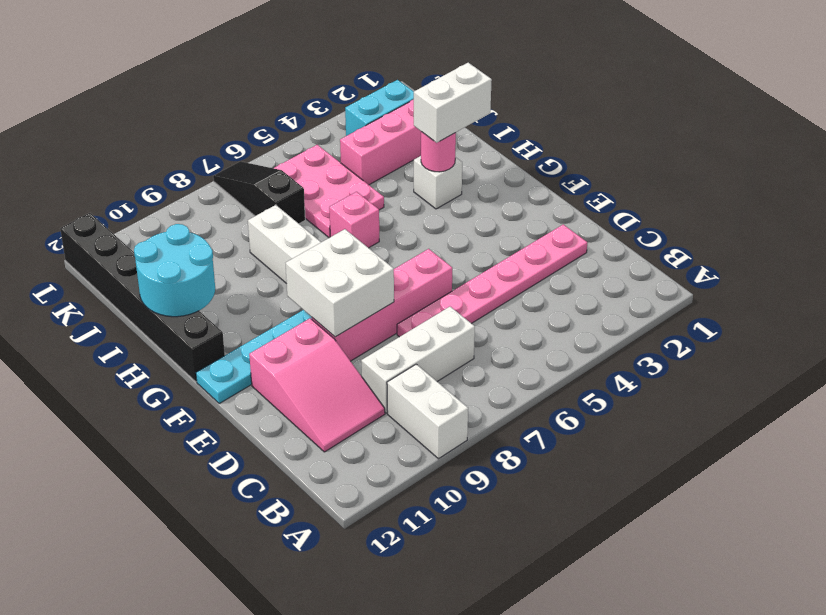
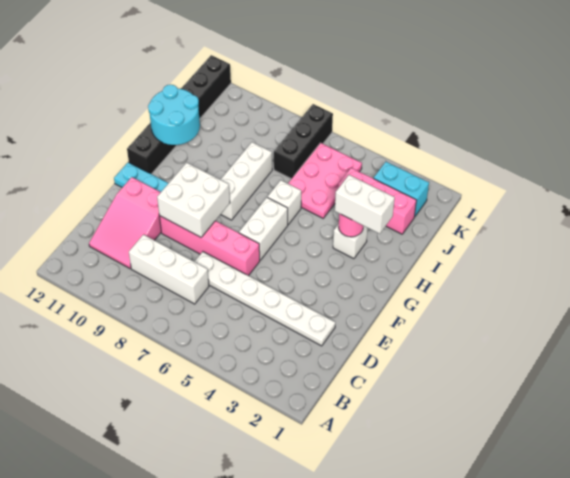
white brick A9:B9 level 1 -> white brick F6:G6 level 1
pink plate D2:D7 level 1 -> white plate D2:D7 level 1
pink brick H6 level 1 -> white brick H6 level 1
black slope J7:L7 level 1 top J -> black brick J7:L7 level 1

